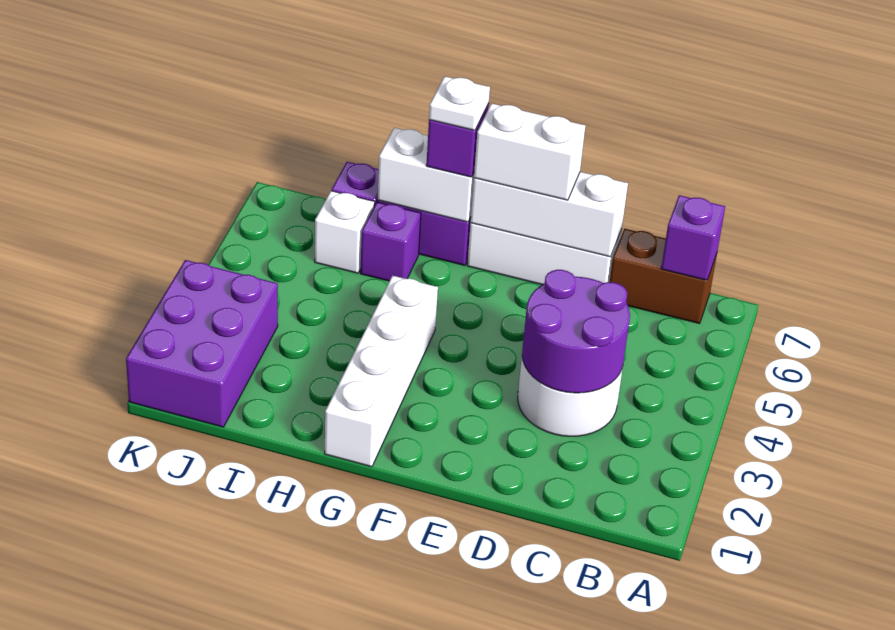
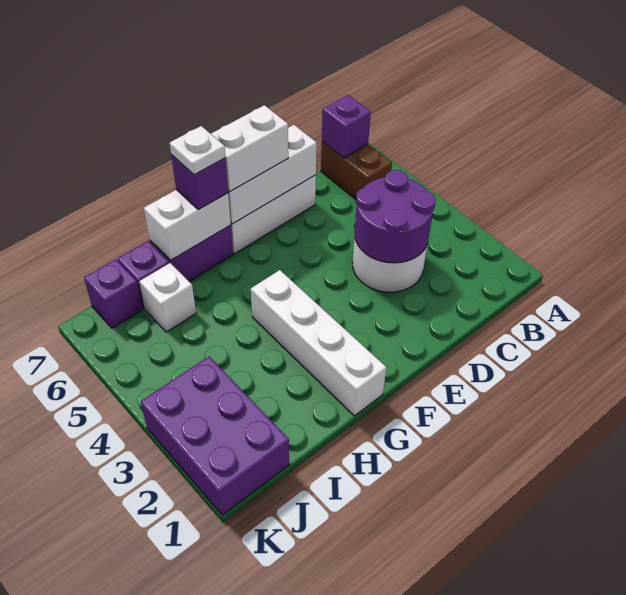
brown brick B7:C7 level 1 -> brown brick B6:B7 level 1
purple brick H6 level 1 -> purple brick J7 level 1

